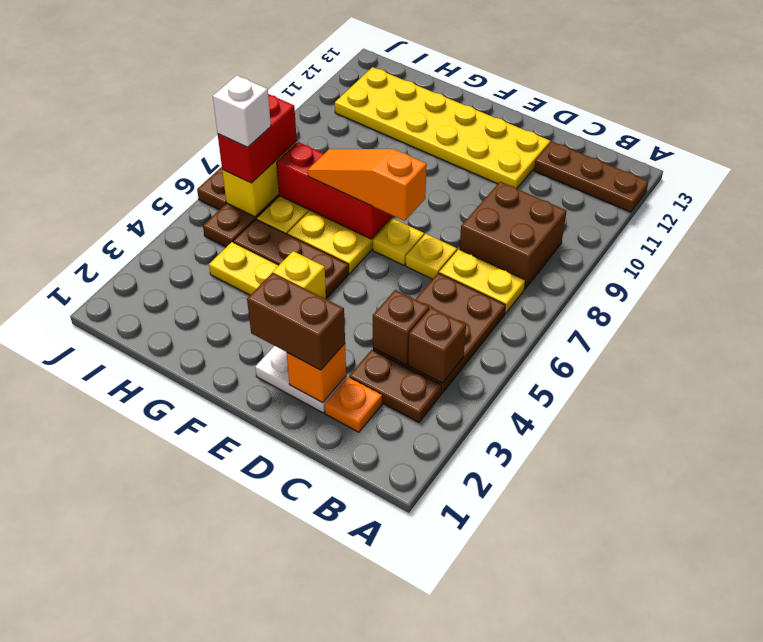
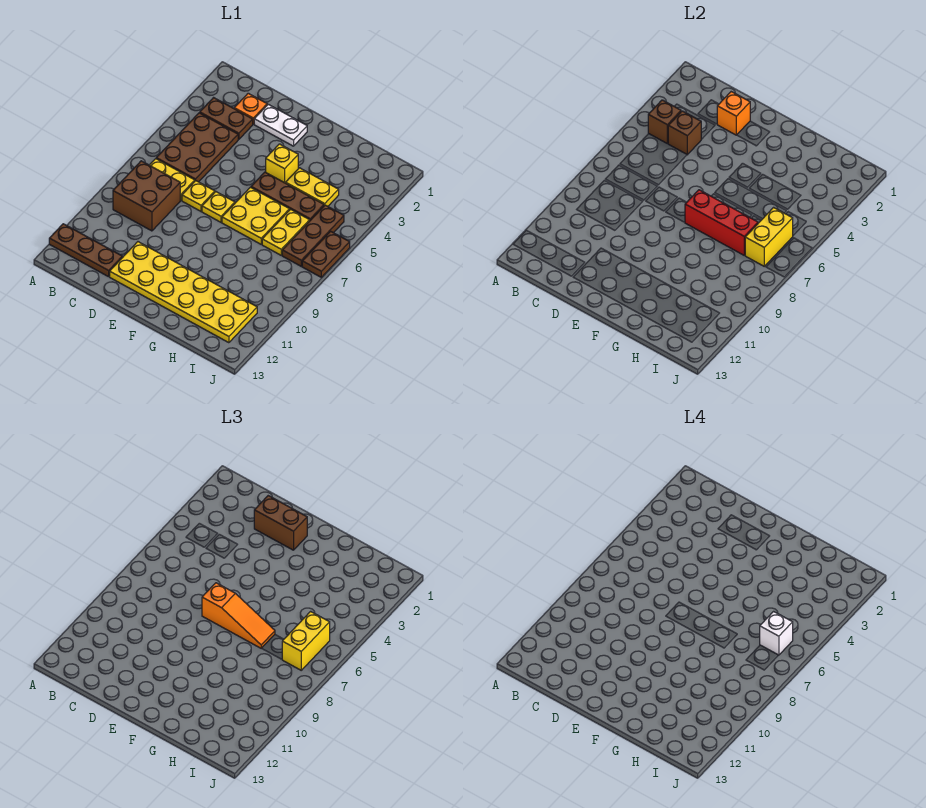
red brick I6:I7 level 3 -> yellow brick I6:I7 level 3

